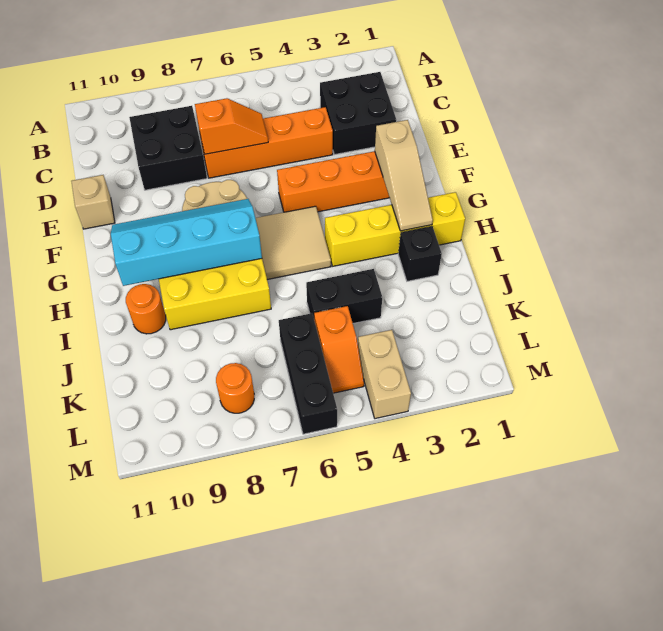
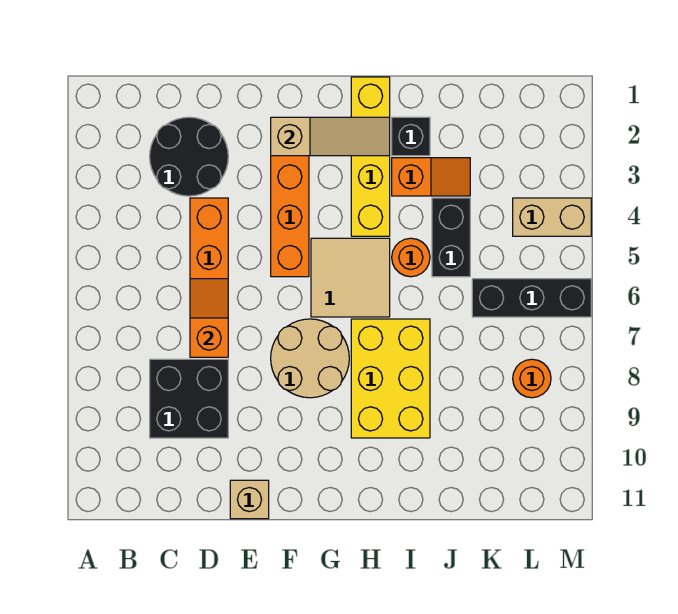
black brick C2:D3 level 1 -> black round brick C2:D3 level 1
cyan slope G7:H10 level 2 top H -> none
orange round brick I10 level 1 -> orange round brick I5 level 1
orange slope K5:L5 level 1 top K -> orange slope I3:J3 level 1 top I

